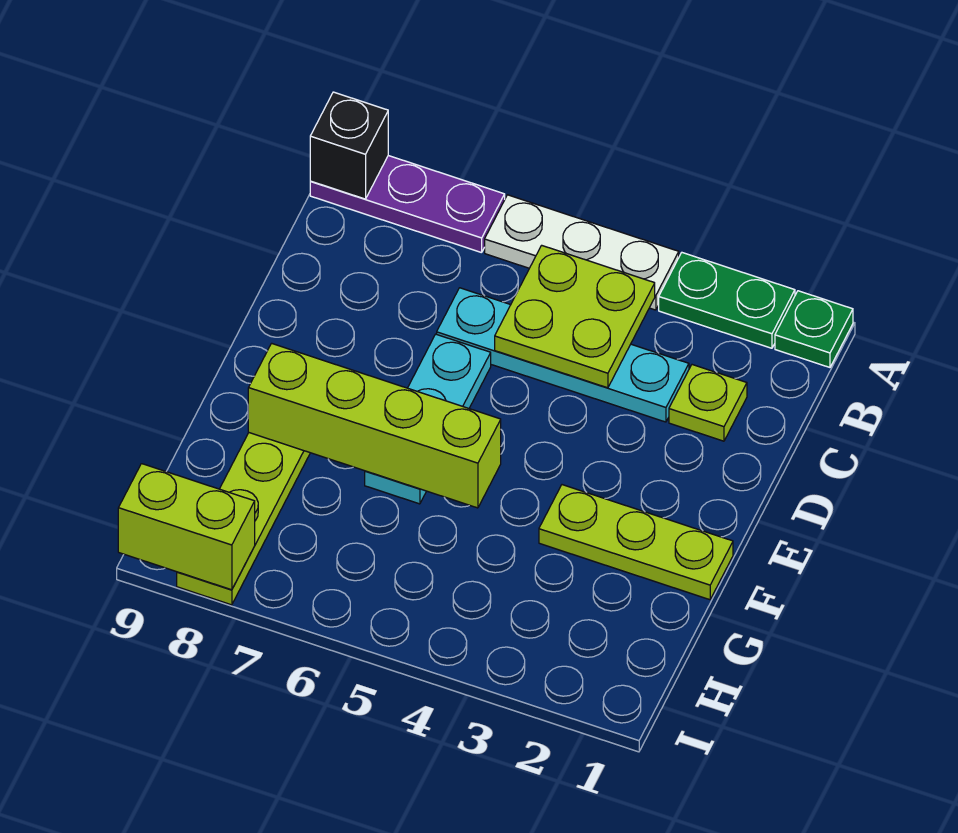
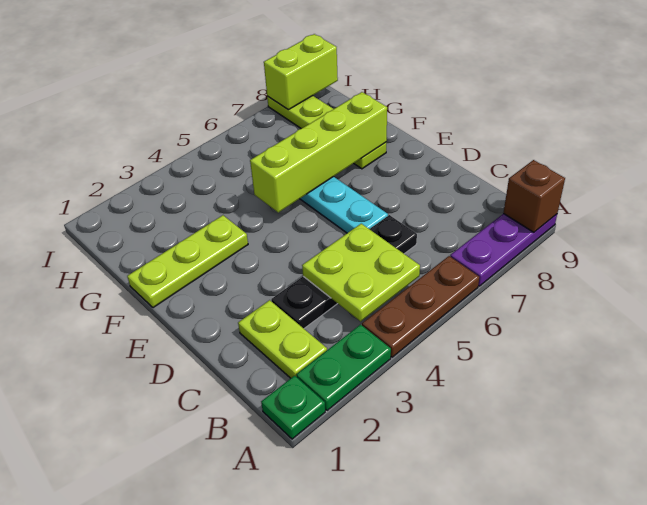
white plate A4:A6 level 1 -> brown plate A4:A6 level 1
black brick A9 level 2 -> brown brick A9 level 2
lime plate C2 level 1 -> lime plate B2:C2 level 1
cyan plate C3:C6 level 1 -> black plate C3:C6 level 1

